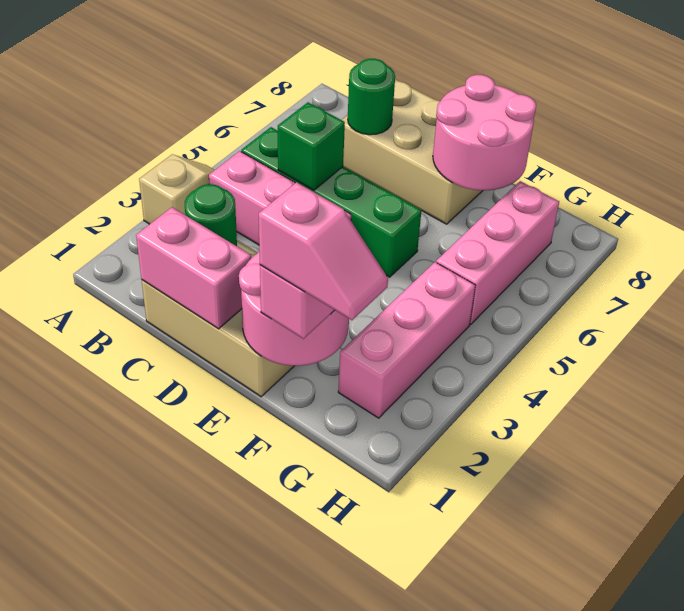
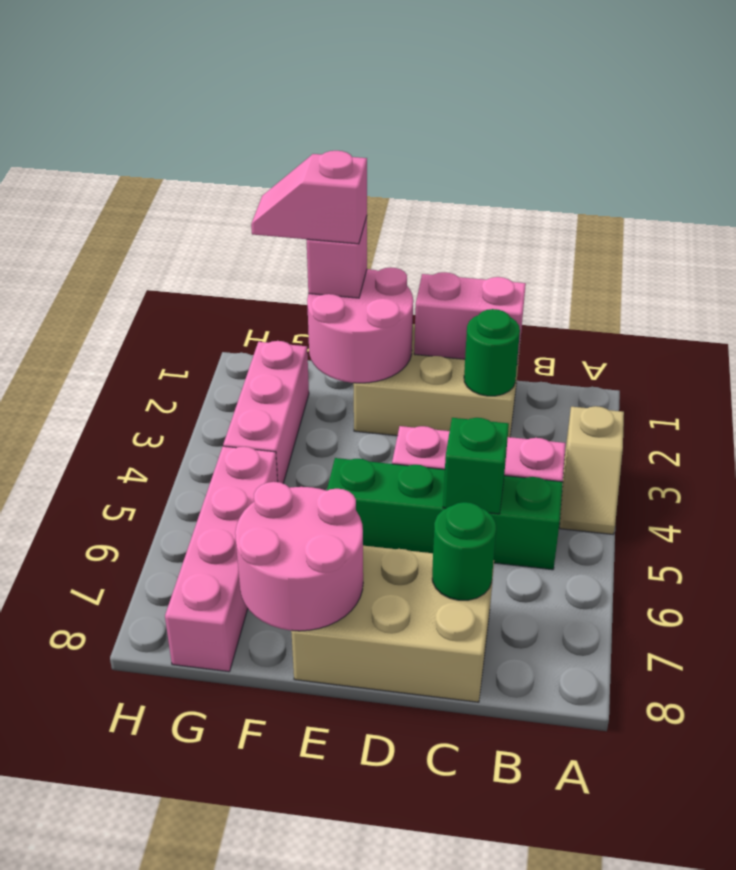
pink brick G5:G7 level 1 -> pink brick G5:G8 level 1

